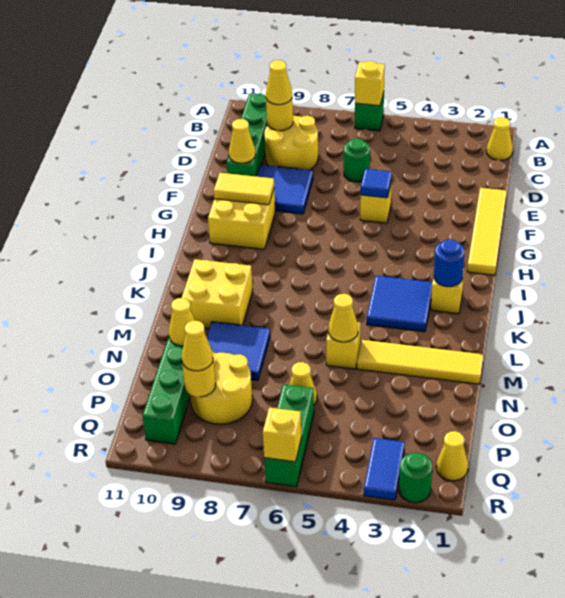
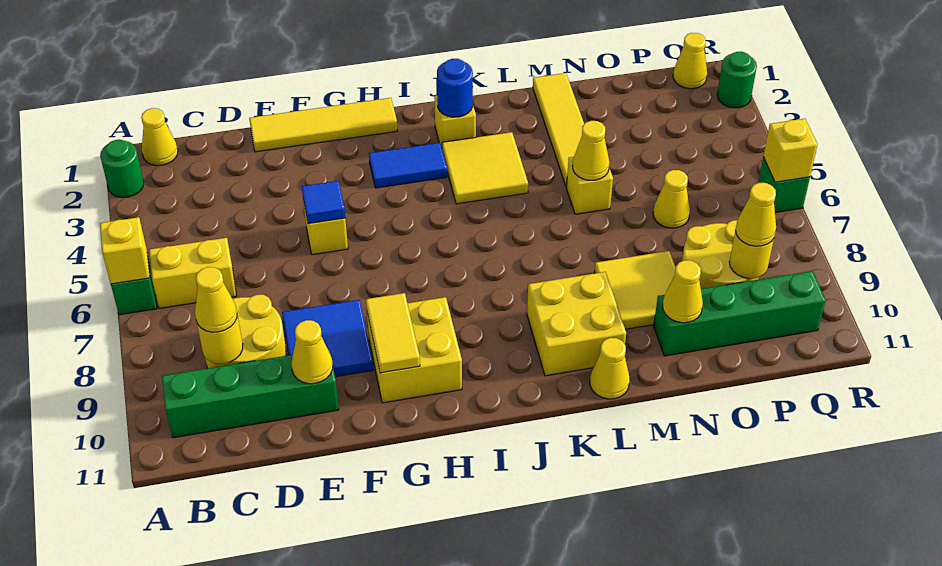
none -> yellow brick B6:C6 level 1
green round brick D6 level 1 -> green round brick A2 level 1
blue tile J3:K4 level 1 -> yellow tile J3:K4 level 1
none -> yellow cone L11 level 1
blue tile M8:N9 level 1 -> yellow tile M8:N9 level 1
green brick P6:R6 level 1 -> green brick R6 level 1
blue tile Q3:R3 level 1 -> blue tile H3:I3 level 1

